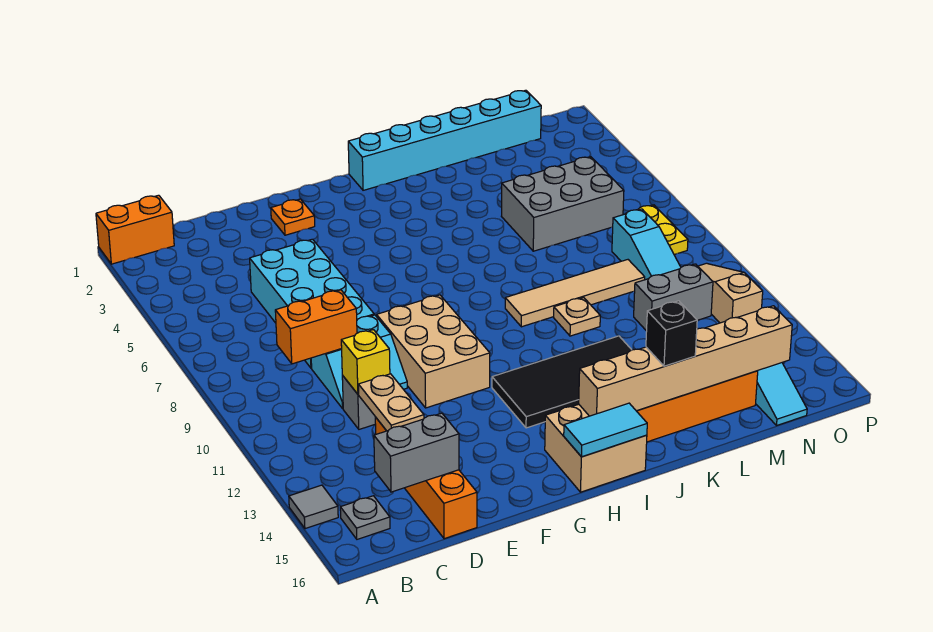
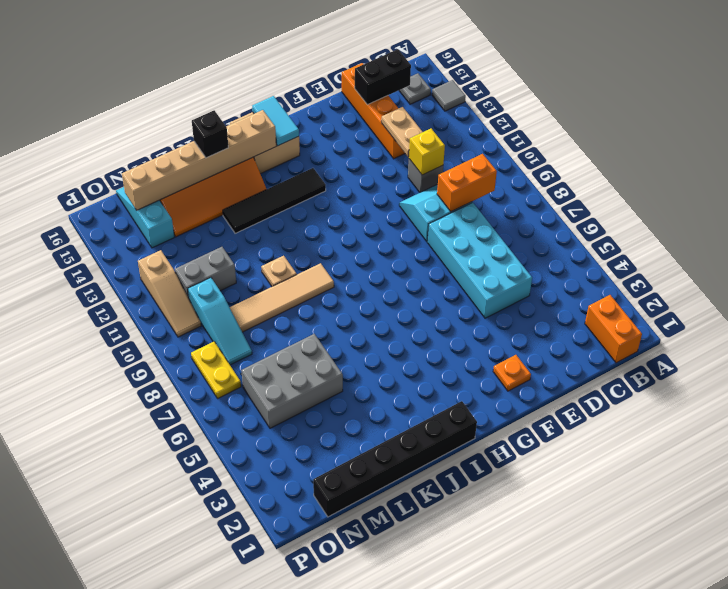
orange brick A1:B1 level 1 -> orange brick B1:B2 level 1
grey brick C15:D15 level 2 -> black brick C15:D15 level 2
tan brick F9:G11 level 1 -> none
black tile H12:K13 level 1 -> black tile H13:K13 level 1
cyan tile H16:I16 level 2 -> cyan tile H15:H16 level 2
cyan brick I1:N1 level 1 -> black brick I1:N1 level 1
cyan slope N8:N10 level 1 top 8 -> cyan slope N8:N10 level 1 top 10

